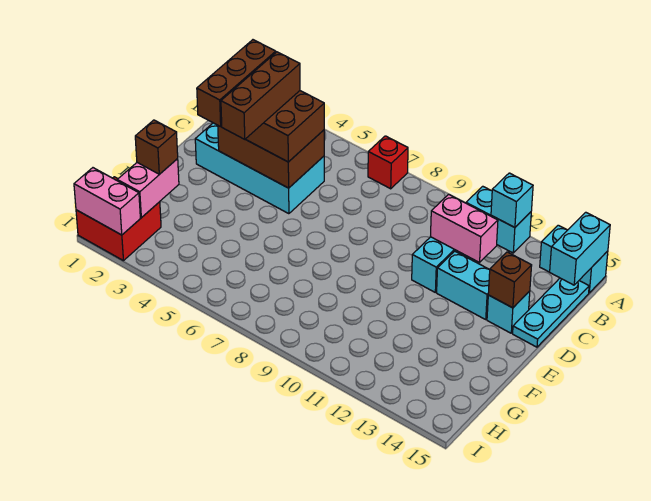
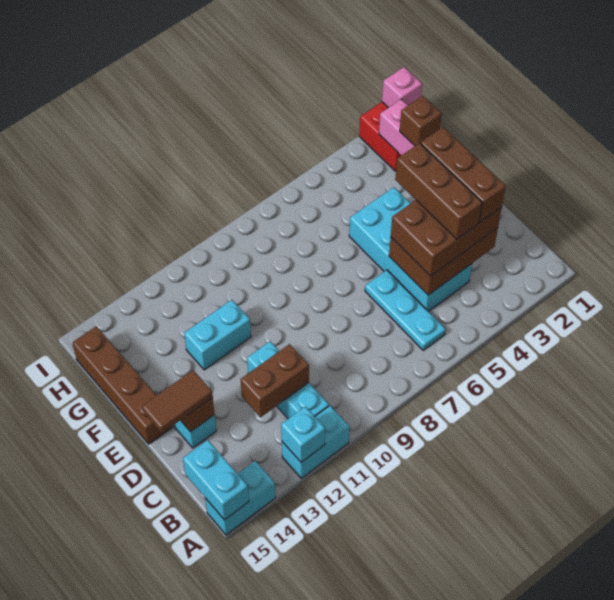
red brick A7 level 1 -> none
cyan plate B15:D15 level 1 -> cyan plate B6:D6 level 1
cyan brick C2:D5 level 1 -> cyan brick C4:F5 level 1
pink brick C11:C12 level 2 -> brown brick C11:C12 level 2
cyan brick D12:D13 level 1 -> cyan brick F11:F12 level 1
none -> brown tile D14:D15 level 3
none -> brown brick E15:H15 level 1
pink brick I1:I2 level 2 -> pink brick I1 level 2

